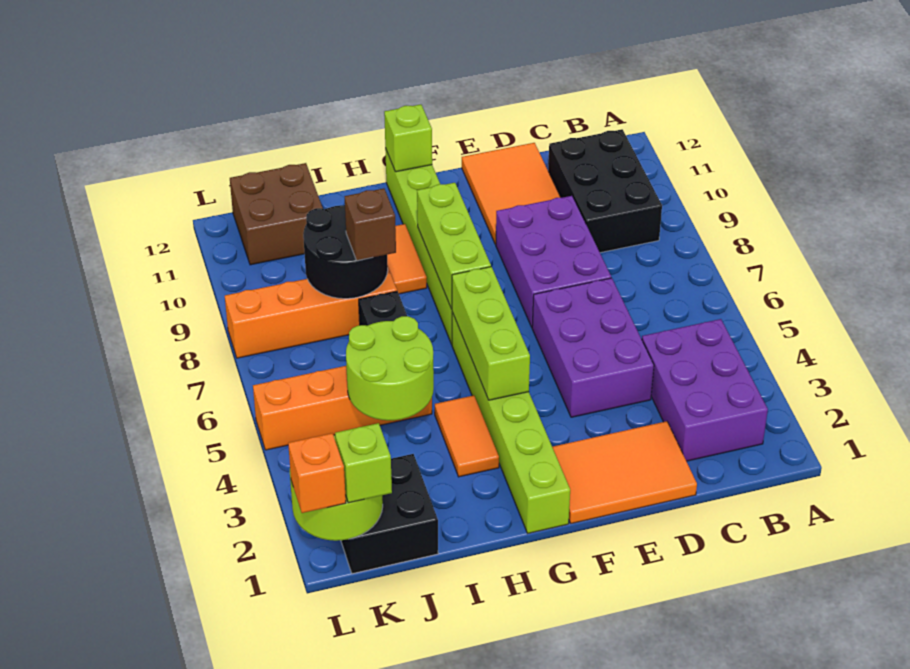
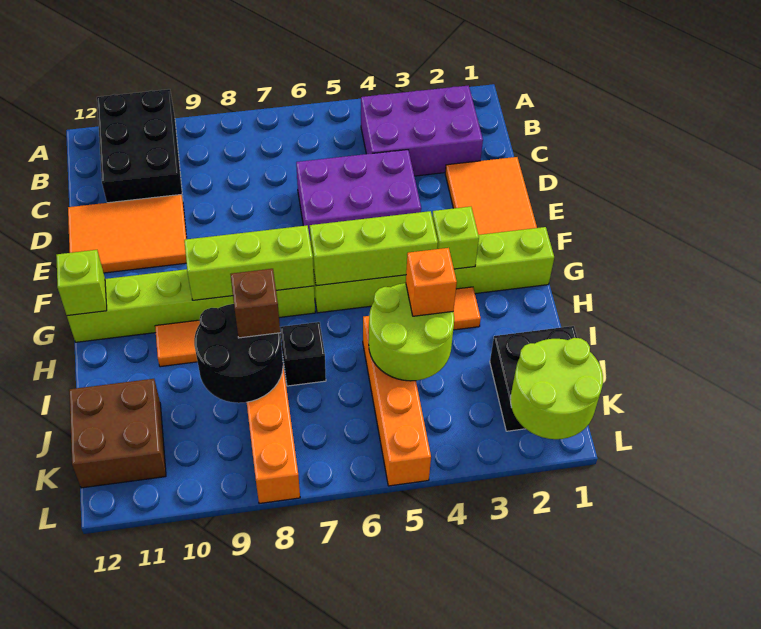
black brick B9:C11 level 1 -> black brick A10:C11 level 1
purple brick D7:E9 level 1 -> none
lime brick K1 level 3 -> lime brick G3 level 2
orange brick L1 level 3 -> orange brick I4 level 3

